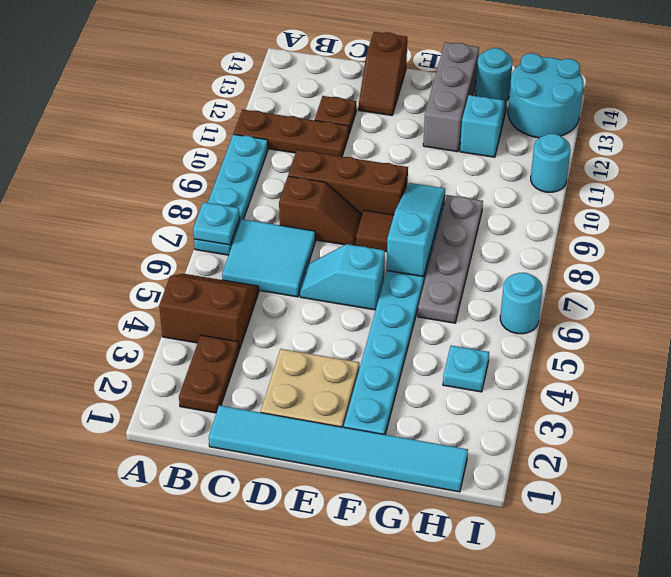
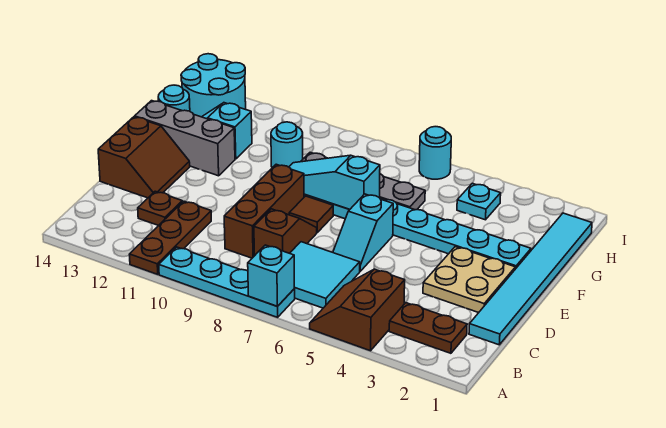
cyan plate A7 level 2 -> cyan brick A7 level 2
brown slope D13:D14 level 1 top 14 -> brown slope D13:E14 level 1 top 14
cyan round brick I11 level 1 -> cyan round brick G10 level 1

